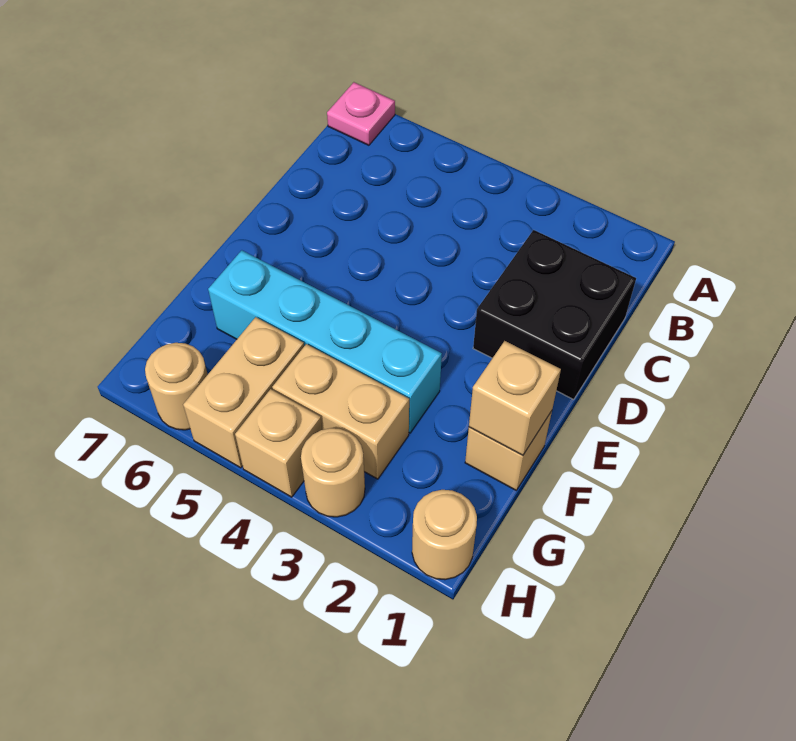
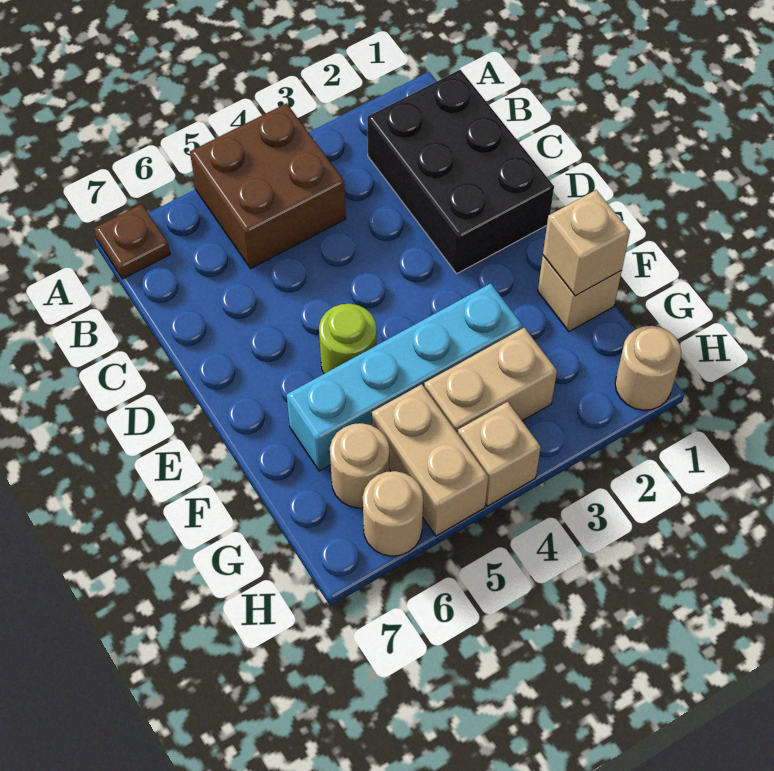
none -> brown brick A4:B5 level 1
pink plate A7 level 1 -> brown plate A7 level 1
black brick C1:D2 level 1 -> black brick B1:D2 level 1
none -> lime round brick E5 level 1
tan round brick H3 level 1 -> tan round brick G6 level 1

